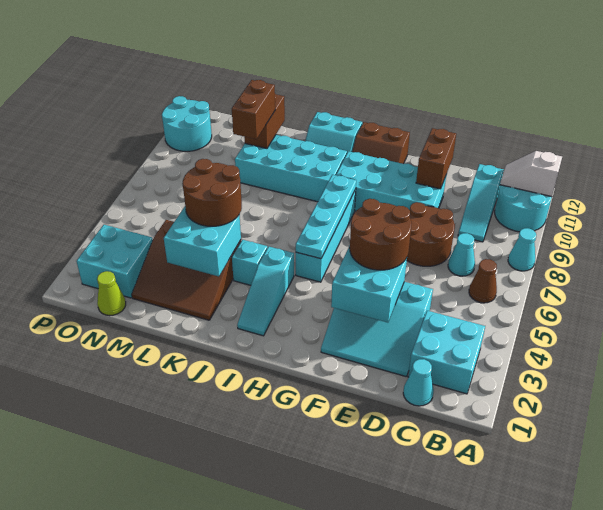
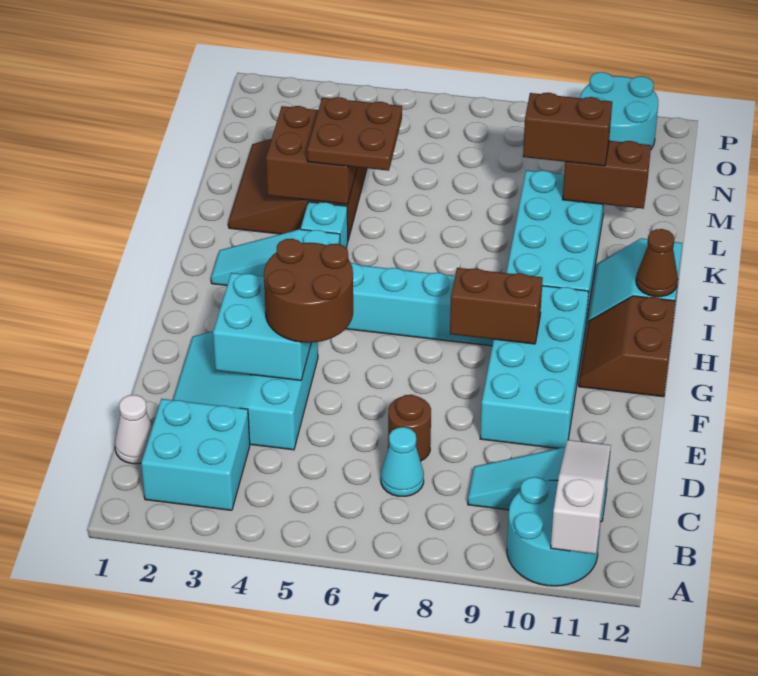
cyan cone A8 level 1 -> none
white slope A11:B11 level 2 top A -> white slope A11:C11 level 2 top A
brown cone B6 level 1 -> brown cone I12 level 2
cyan cone C1 level 1 -> white cone C1 level 1
brown round brick D7:E8 level 1 -> brown round brick D7 level 1
brown brick E10:E11 level 2 -> brown brick G8:G9 level 2
cyan plate H5:H8 level 2 -> none
cyan brick K3:L4 level 2 -> brown brick K3:L4 level 2
brown round brick K4:L5 level 3 -> brown plate K4:L5 level 3
lime cone N1 level 1 -> none
cyan brick N2:O3 level 1 -> none

